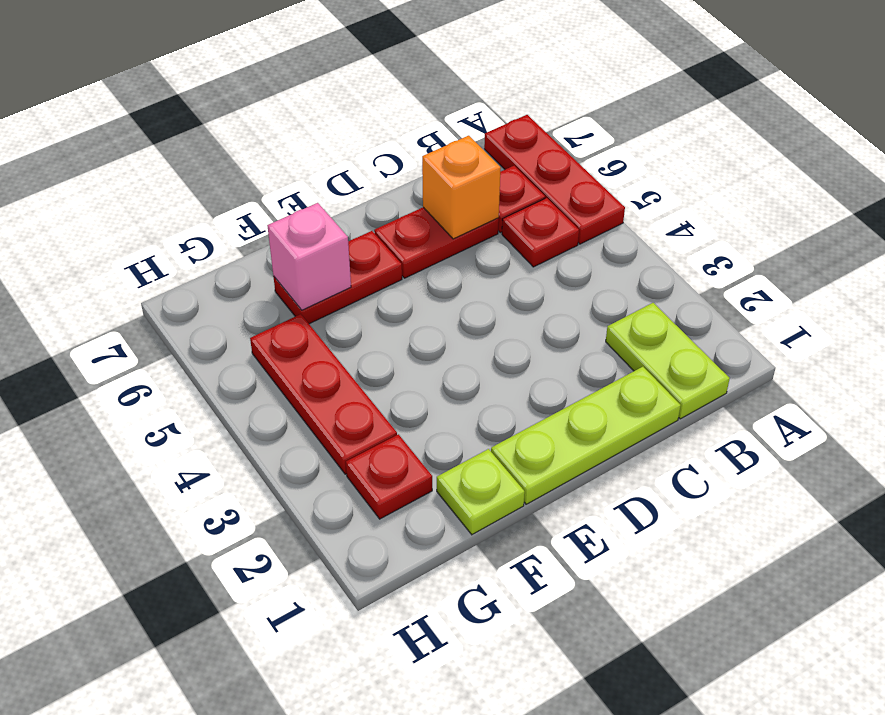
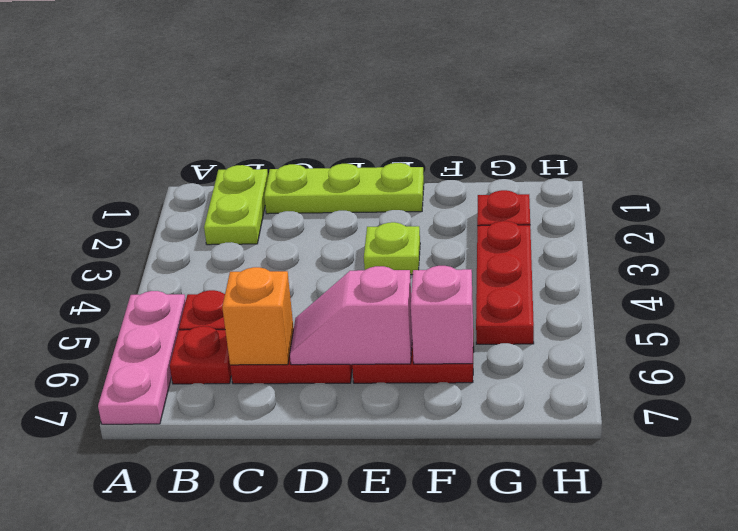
red plate A5:A7 level 1 -> pink plate A5:A7 level 1
none -> pink slope D6:E6 level 2 top E
lime plate F1 level 1 -> lime plate E3 level 1

